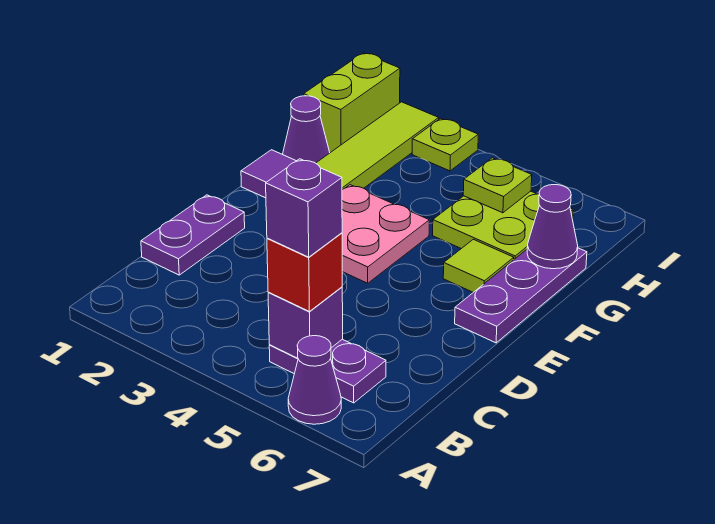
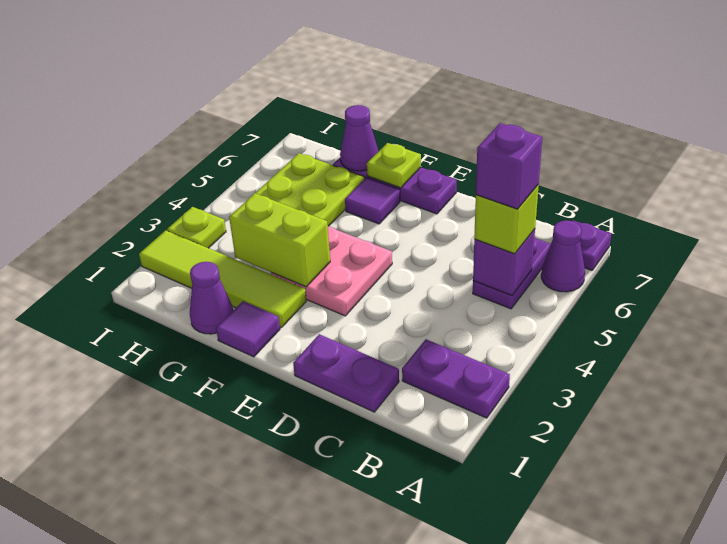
none -> purple plate A2:B2 level 1
none -> purple plate A7 level 1
red brick B5 level 3 -> lime brick B5 level 3
lime tile F6 level 1 -> purple tile F6 level 1
lime brick H1:I1 level 1 -> lime brick F3:G3 level 2
lime plate H5 level 2 -> lime plate F7 level 2

